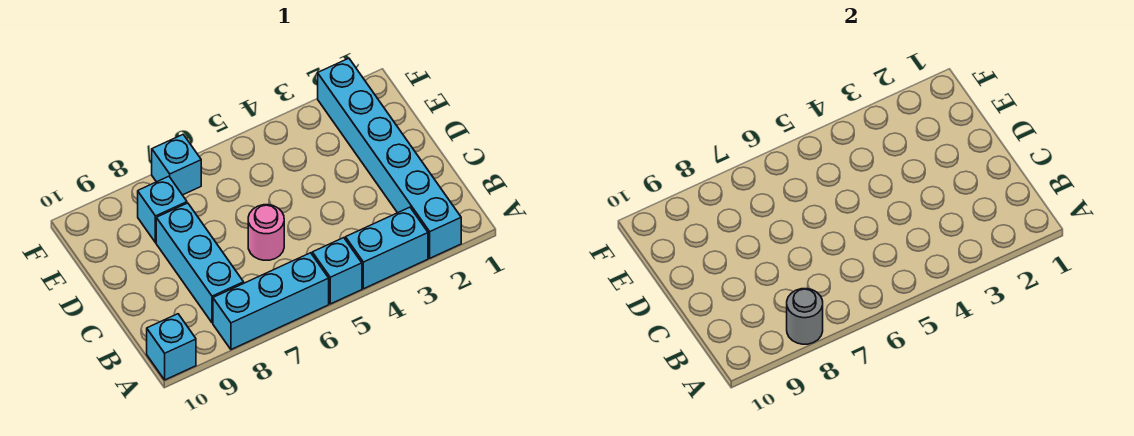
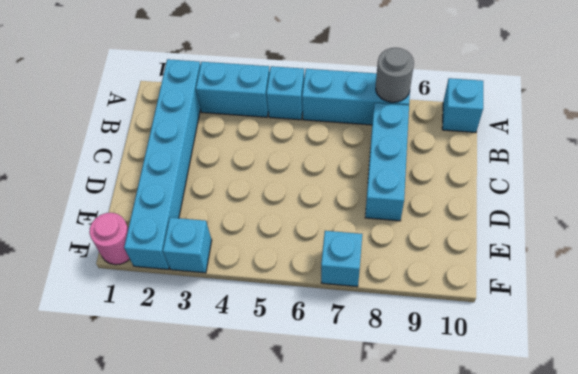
pink round brick C6 level 1 -> pink round brick F1 level 1
cyan brick E8 level 1 -> cyan brick F3 level 1

